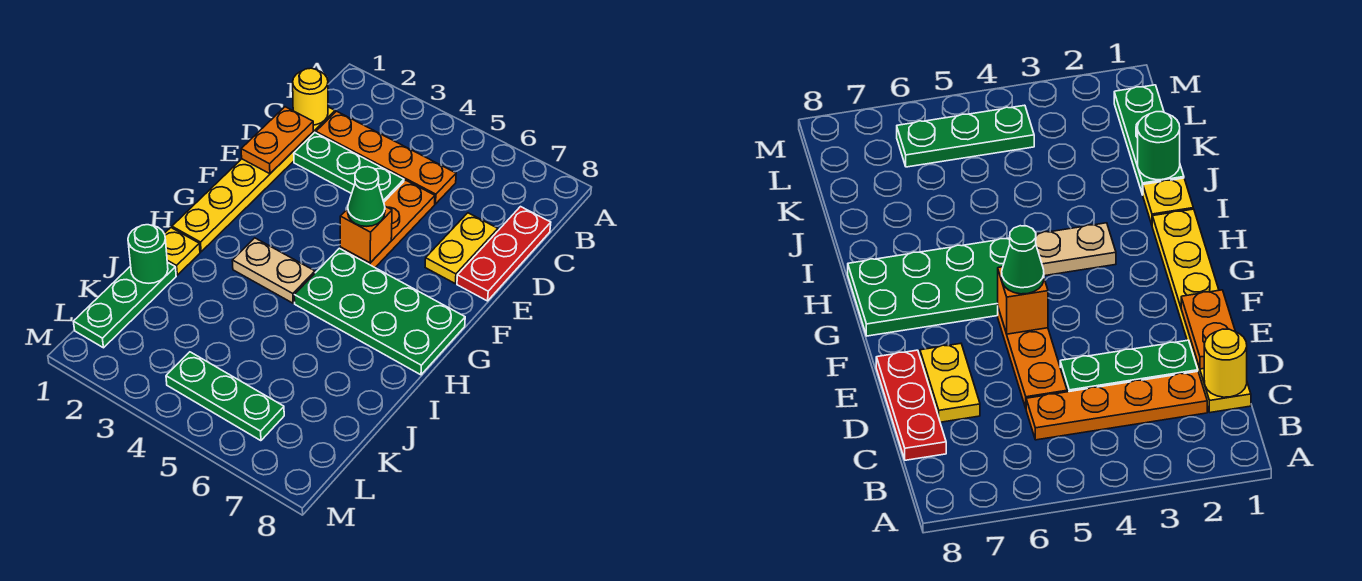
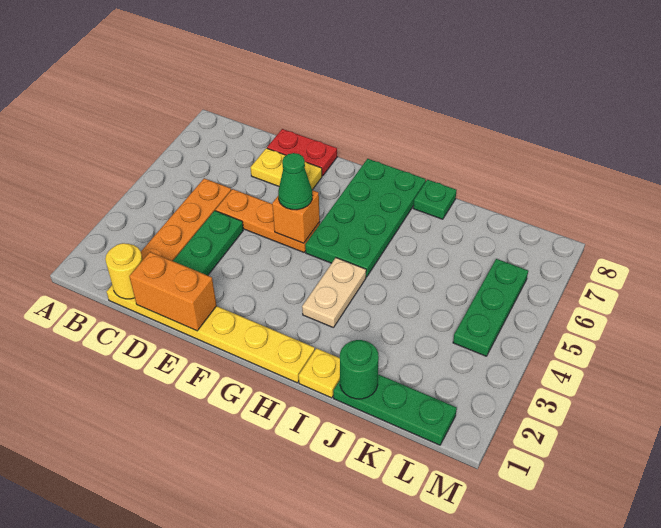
red plate C8:E8 level 1 -> red plate D8:E8 level 1
orange plate D1:E1 level 2 -> orange brick D1:E1 level 2
none -> green plate I8 level 1

